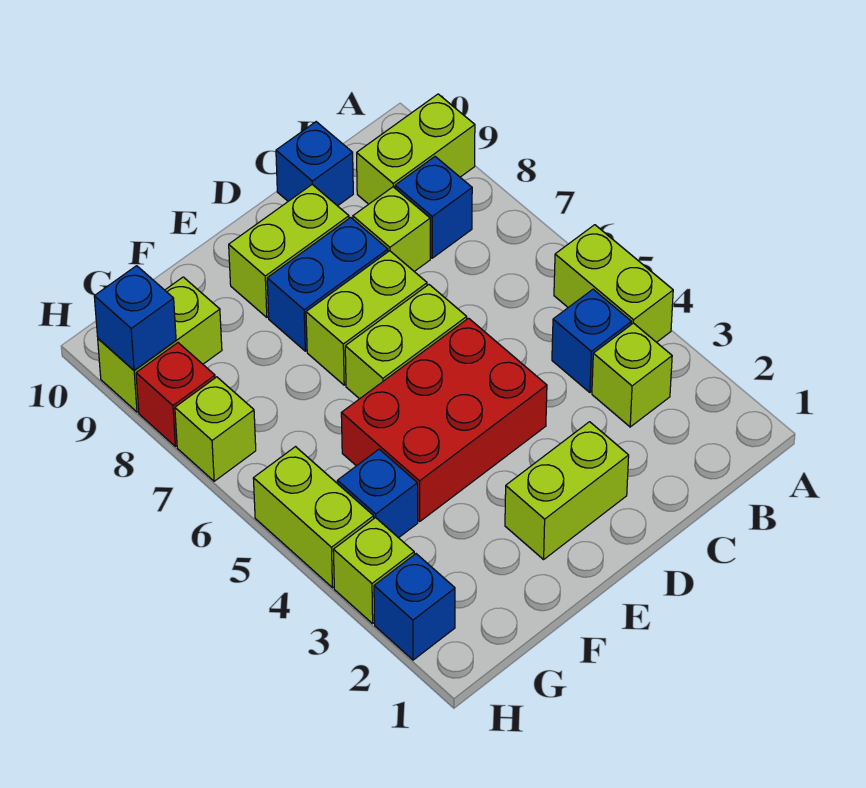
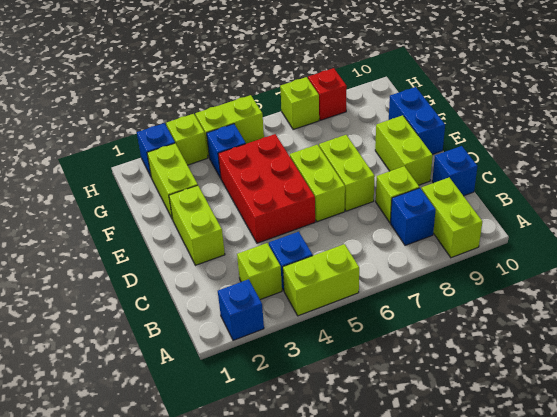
blue brick D8:E8 level 1 -> blue brick E10:F10 level 1
lime brick G9:H9 level 1 -> lime brick F2:G2 level 1
blue brick H9 level 2 -> blue brick A2 level 1

